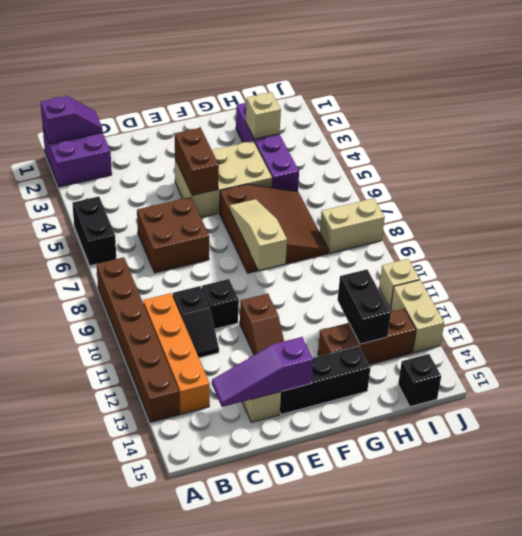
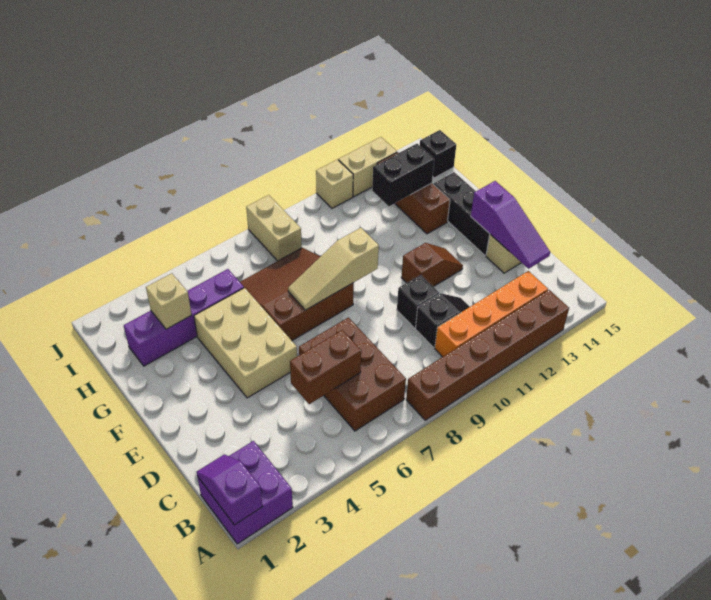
black brick A5:A6 level 1 -> none
brown brick C6:D7 level 1 -> brown brick B6:D7 level 1
brown brick E4:E5 level 2 -> brown brick C5:C6 level 2

